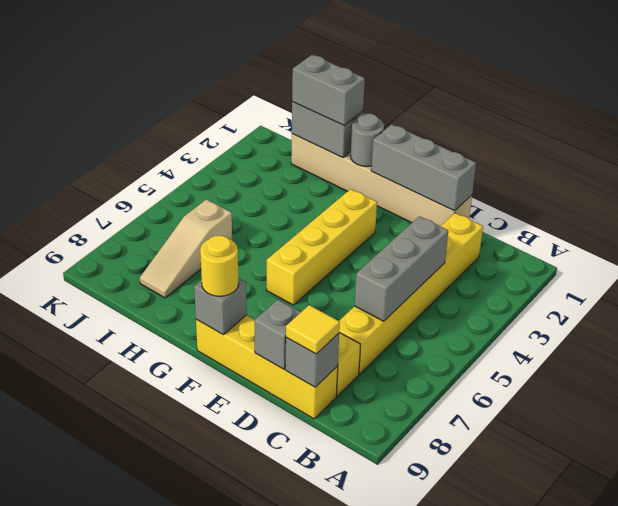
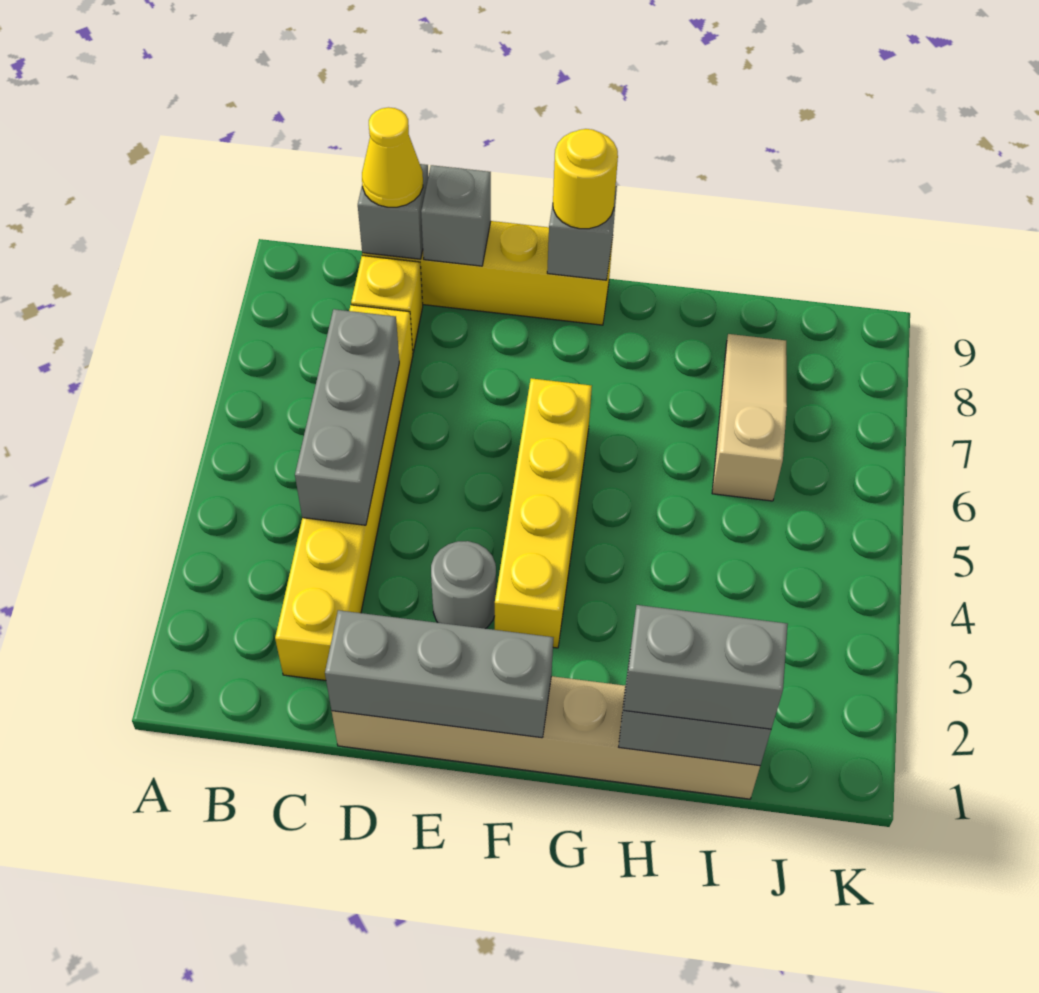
yellow tile C9 level 3 -> yellow cone C9 level 3
grey round brick G1 level 2 -> grey round brick E3 level 1

